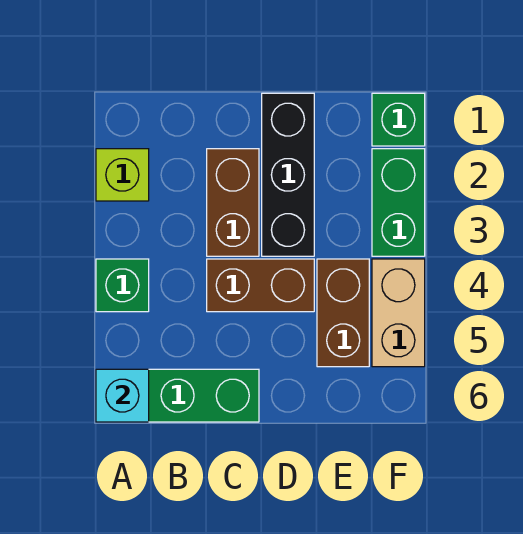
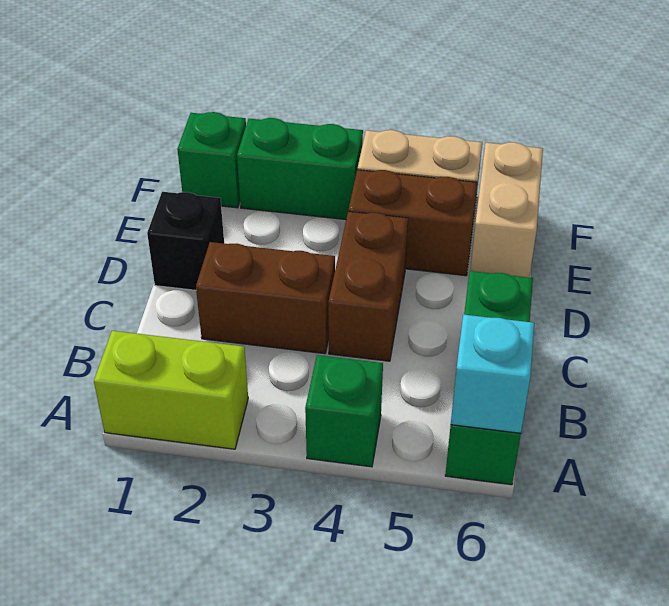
lime brick A2 level 1 -> lime brick A1:A2 level 1
black brick D1:D3 level 1 -> black brick D1 level 1
none -> tan brick E6:F6 level 1

